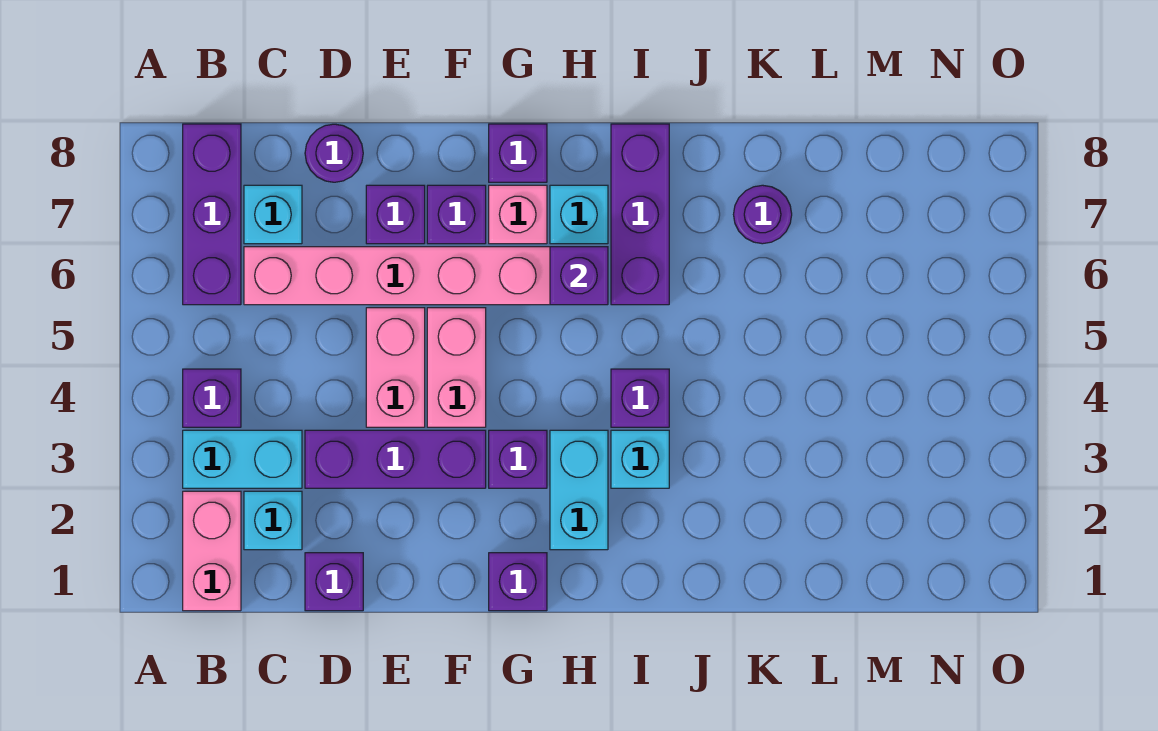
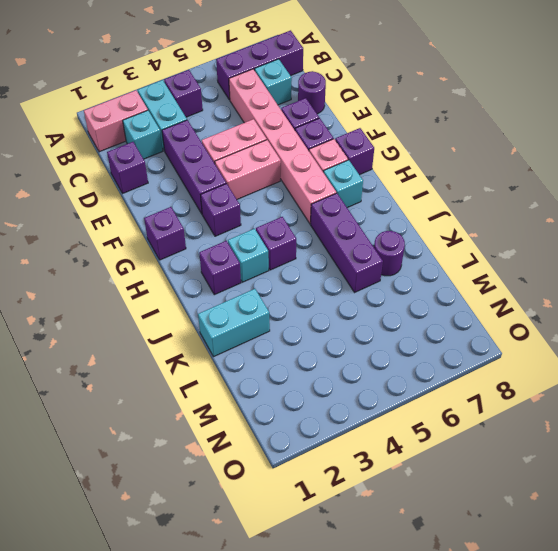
cyan brick H2:H3 level 1 -> cyan brick K1:K2 level 1
purple brick H6 level 2 -> purple brick I2 level 1
purple brick I6:I8 level 1 -> purple brick I6:K6 level 1

